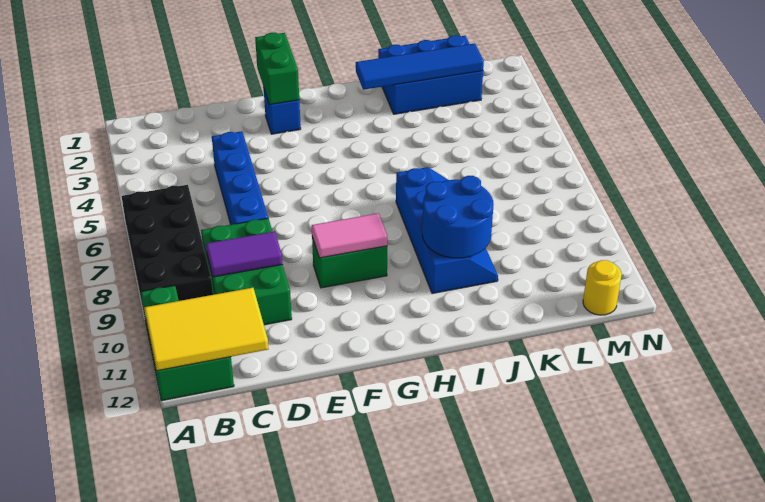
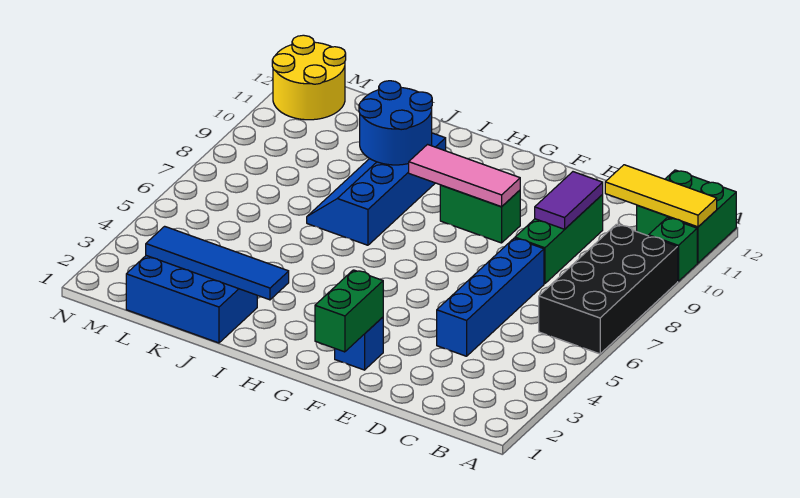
yellow tile A11:C12 level 2 -> yellow tile A11:C11 level 2
green brick C8:D10 level 1 -> green brick D8:D10 level 1
purple tile C9:D9 level 2 -> purple tile D9:D10 level 2
pink tile F9:G9 level 2 -> pink tile F9:H9 level 2
yellow round brick M12 level 1 -> yellow round brick M11:N12 level 1

